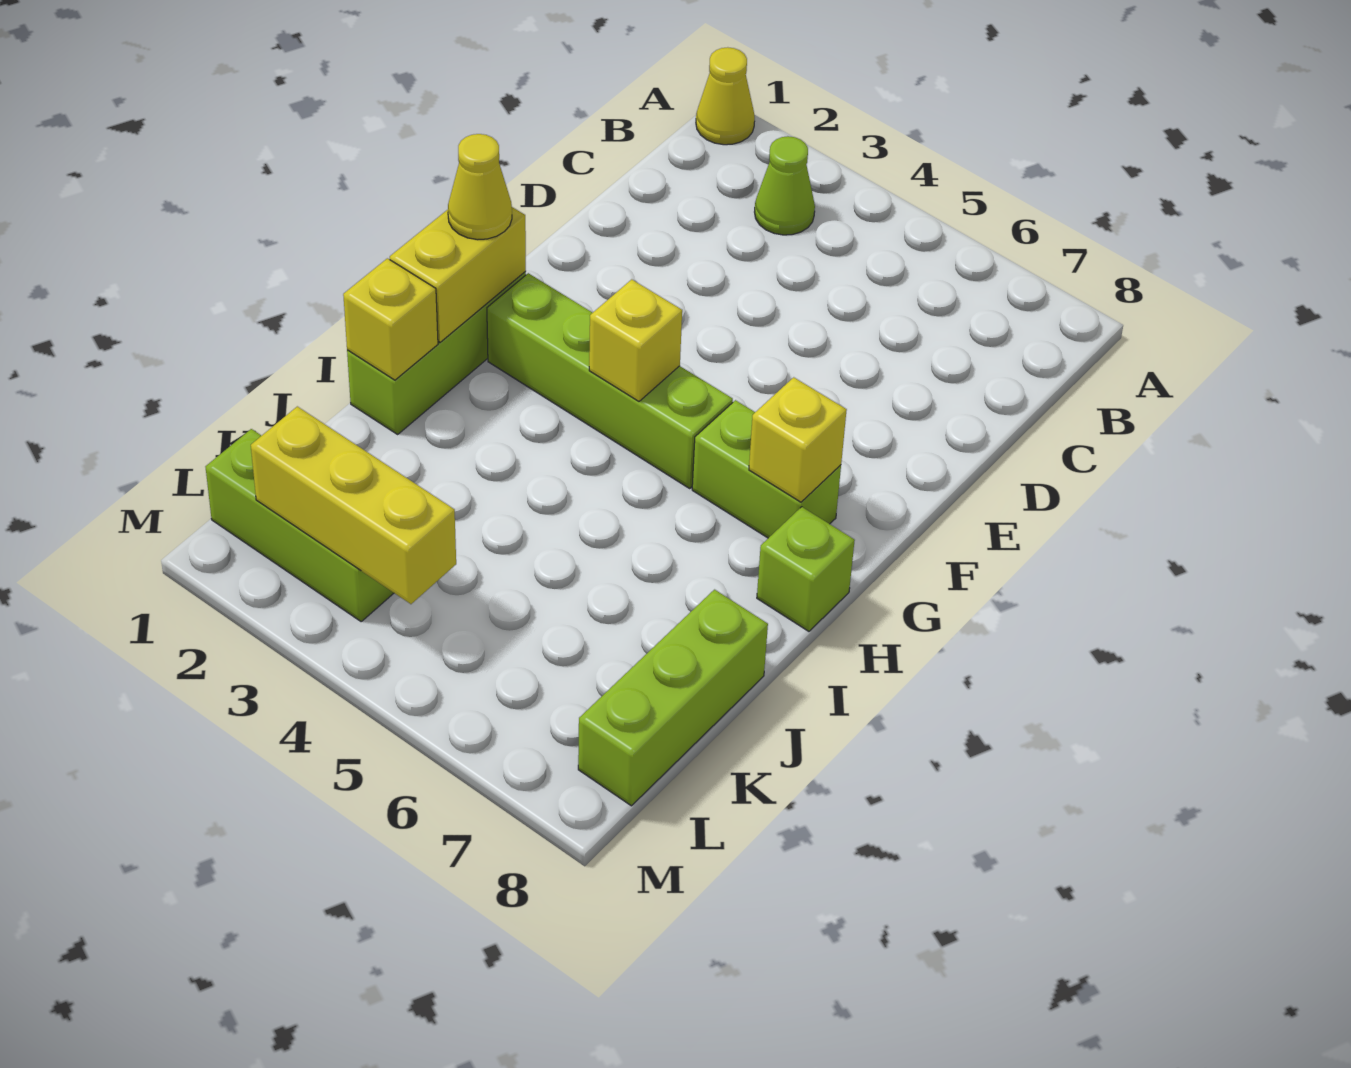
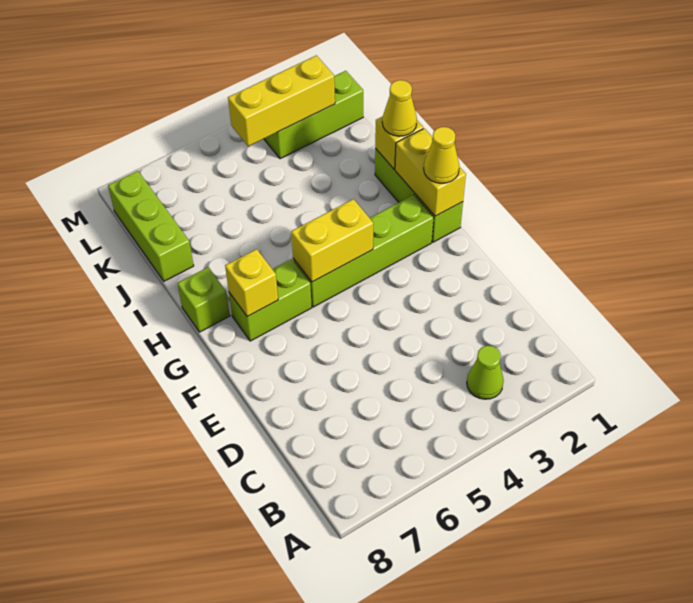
yellow cone A1 level 1 -> yellow cone I1 level 3
yellow brick G4 level 2 -> yellow brick G4:G5 level 2

